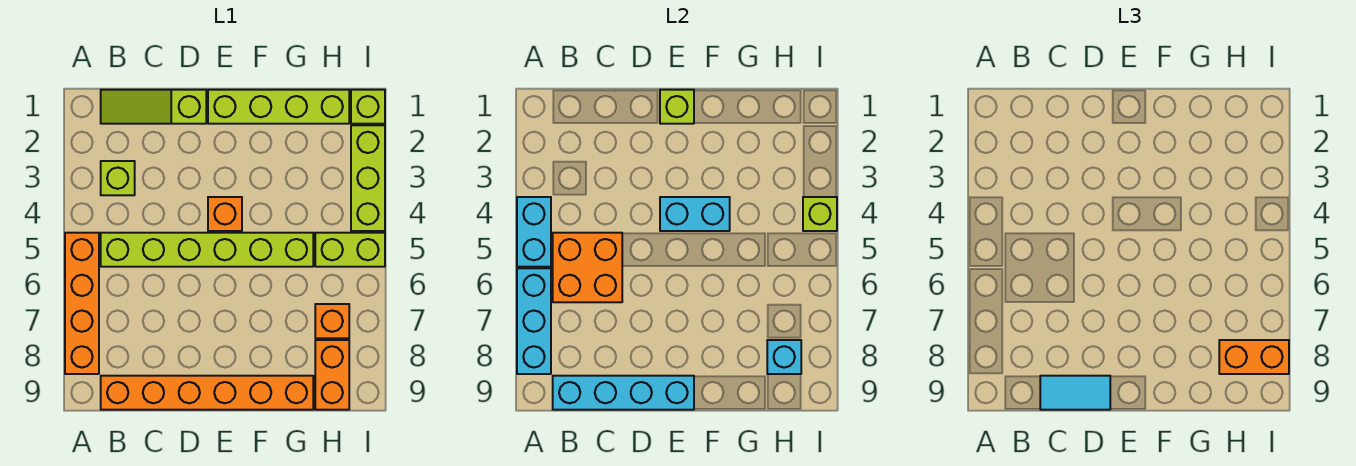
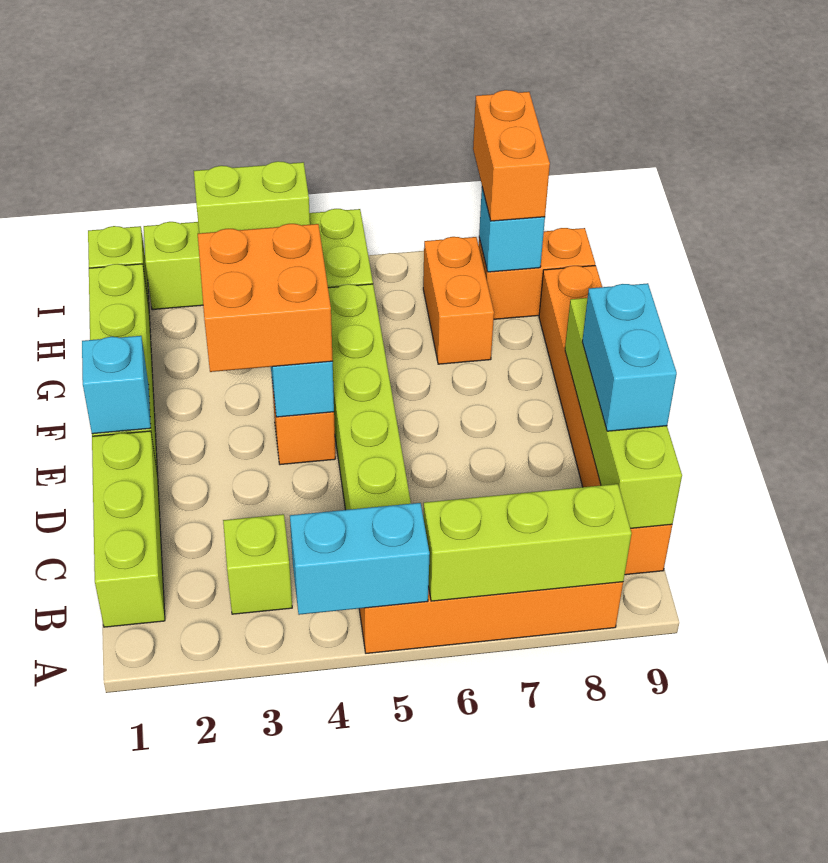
cyan brick A6:A8 level 2 -> lime brick A6:A8 level 2
lime slope B1:D1 level 1 top D -> lime brick B1:D1 level 1
orange brick B5:C6 level 2 -> orange brick E3:F4 level 3
cyan brick B9:E9 level 2 -> lime brick B9:E9 level 2
cyan tile C9:D9 level 3 -> cyan brick C9:D9 level 3
lime brick E1 level 2 -> cyan brick E1 level 2
orange brick H7 level 1 -> orange brick G7:H7 level 1
lime brick I4 level 2 -> lime brick I3:I4 level 2

